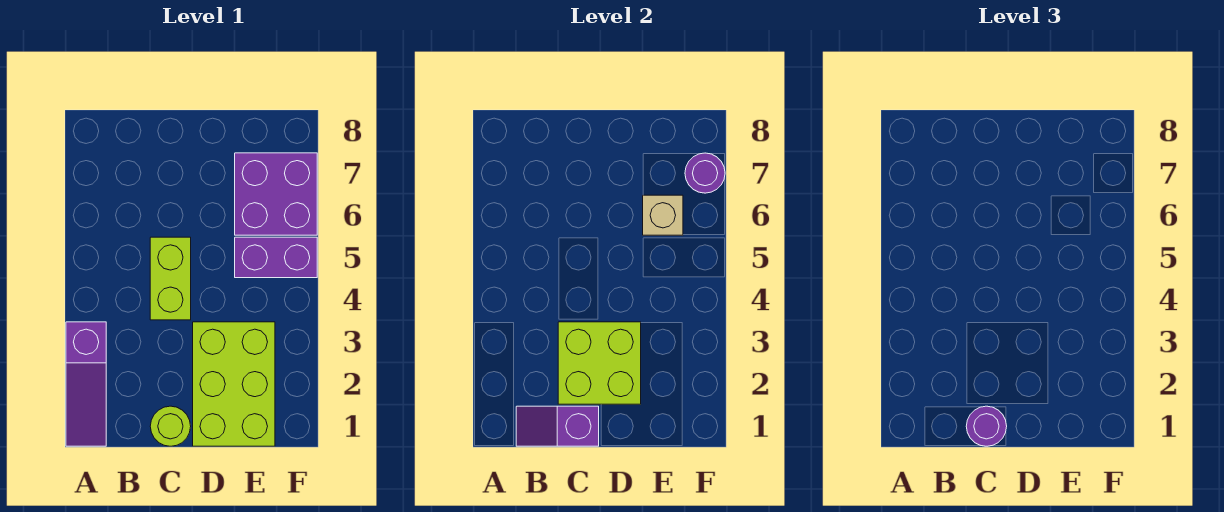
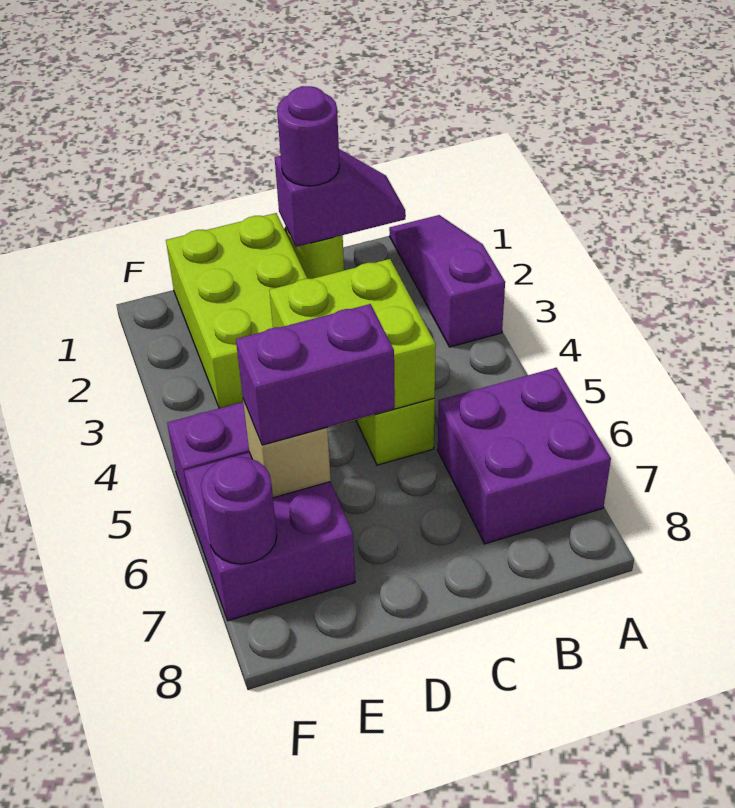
none -> purple brick A6:B7 level 1
lime brick C2:D3 level 2 -> lime brick C4:D5 level 2
none -> purple brick D6:E6 level 3

